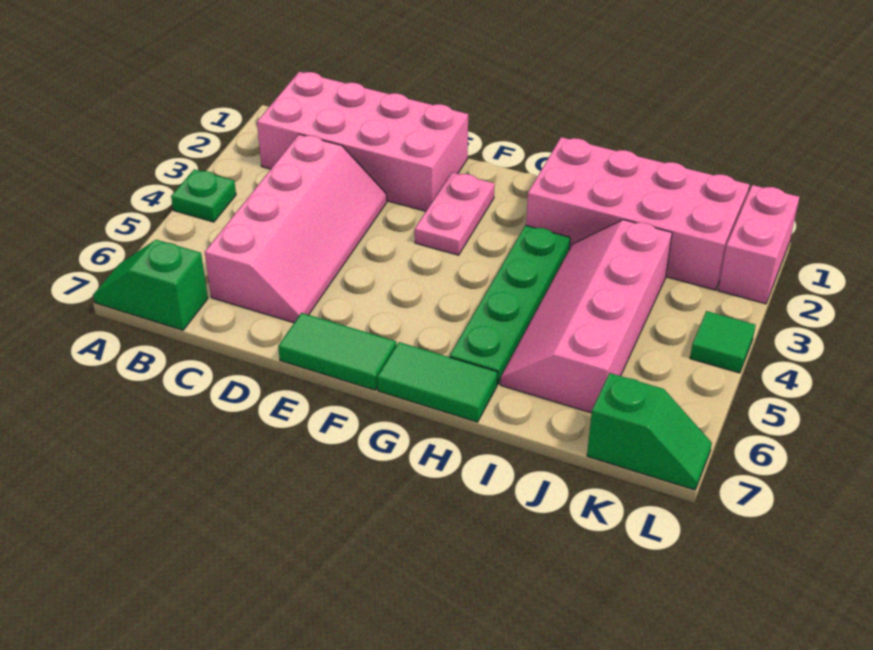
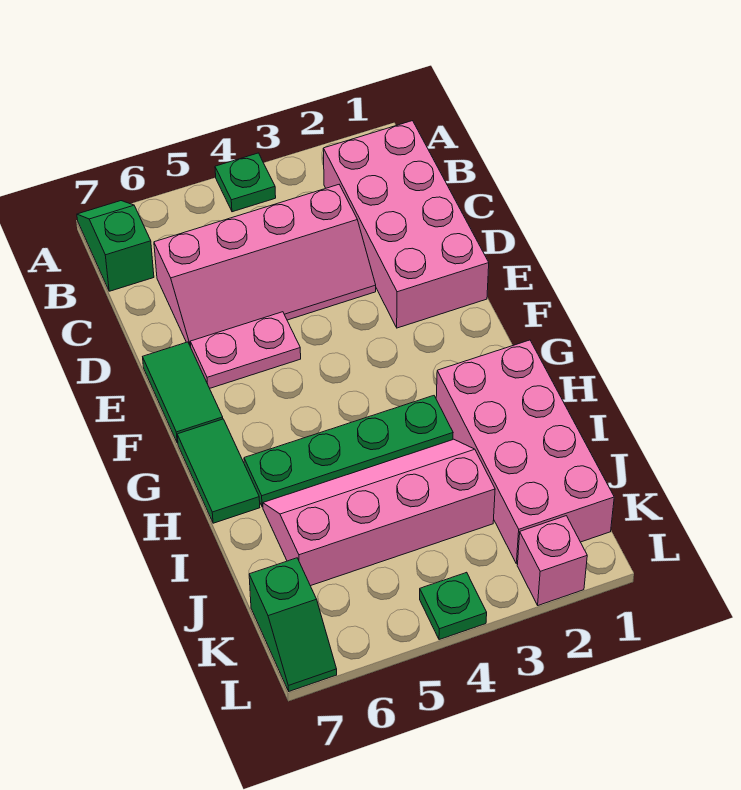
pink plate F2:F3 level 1 -> pink plate E5:E6 level 1
pink brick L1:L2 level 1 -> pink brick L2 level 1
green tile L4 level 1 -> green plate L4 level 1

